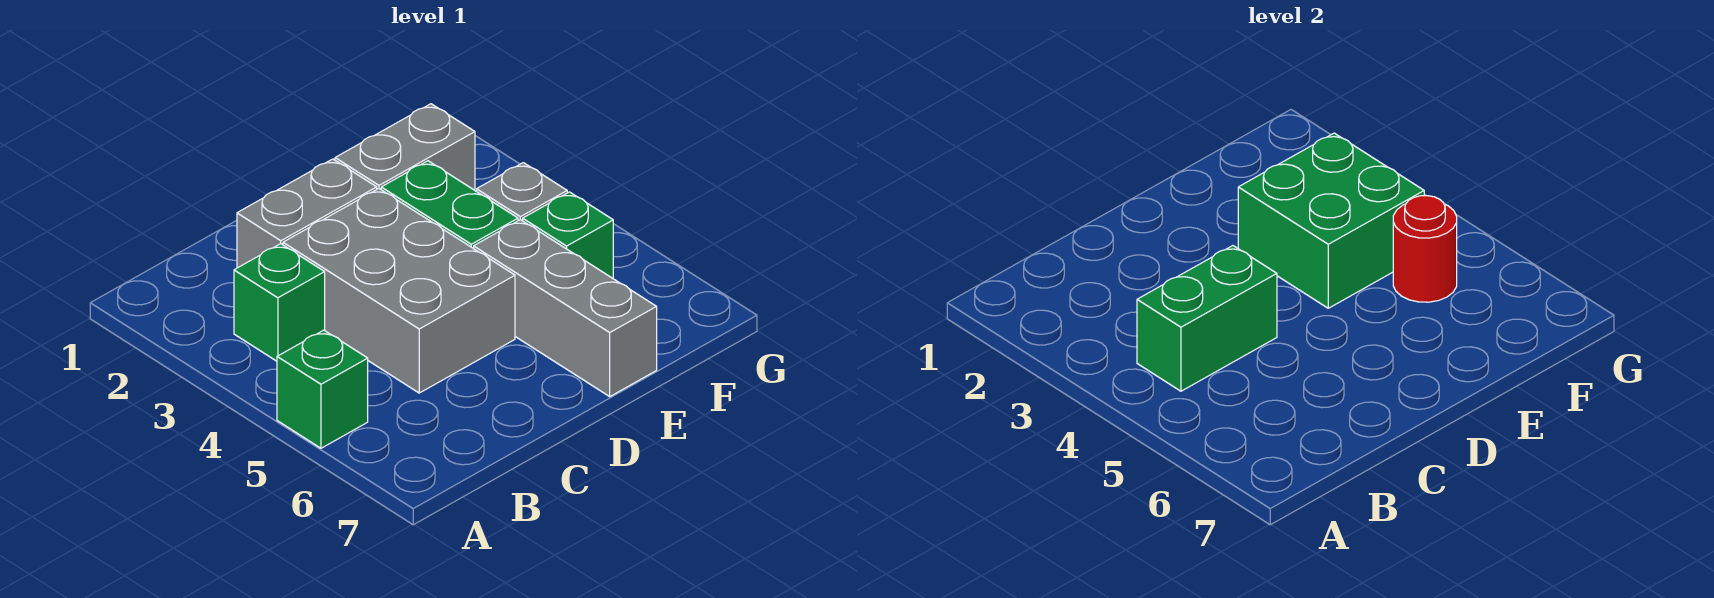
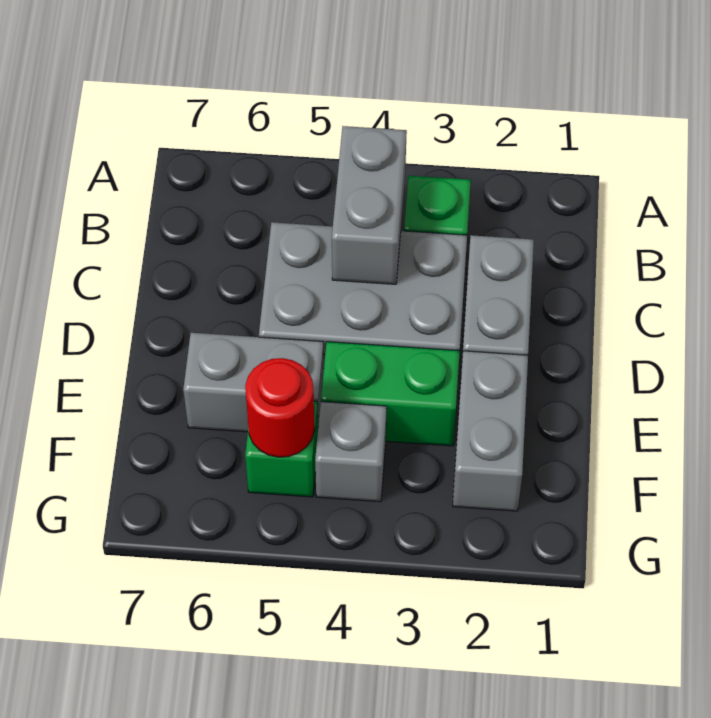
green brick A5 level 1 -> none
green brick B4:C4 level 2 -> grey brick B4:C4 level 2
green brick E3:F4 level 2 -> none
grey brick E5:E7 level 1 -> grey brick E5:E6 level 1

